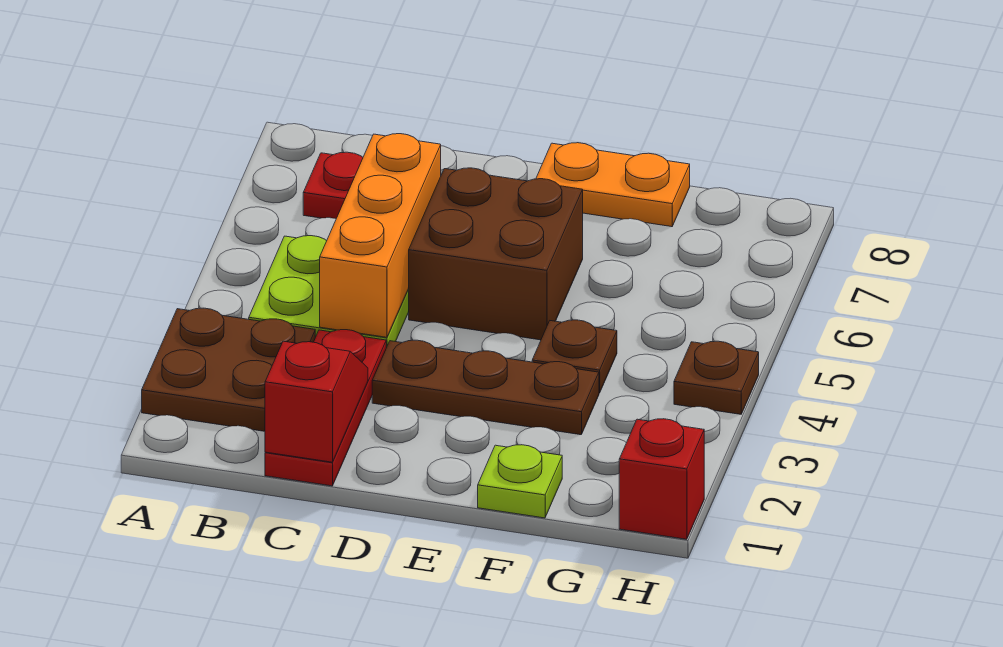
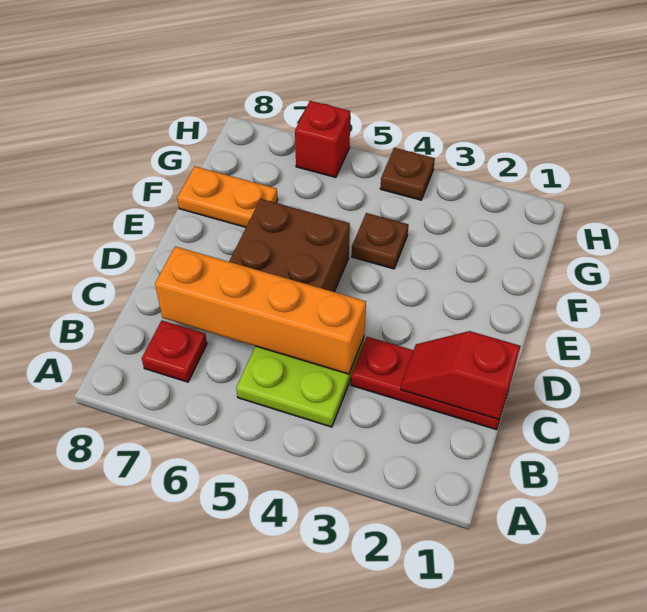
brown plate A2:B3 level 1 -> none
orange brick C4:C6 level 2 -> orange brick C4:C7 level 2
brown plate D3:F3 level 1 -> none
orange plate E8:F8 level 1 -> orange plate F7:F8 level 1
lime plate F1 level 1 -> none
red brick H1 level 1 -> red brick H6 level 1

